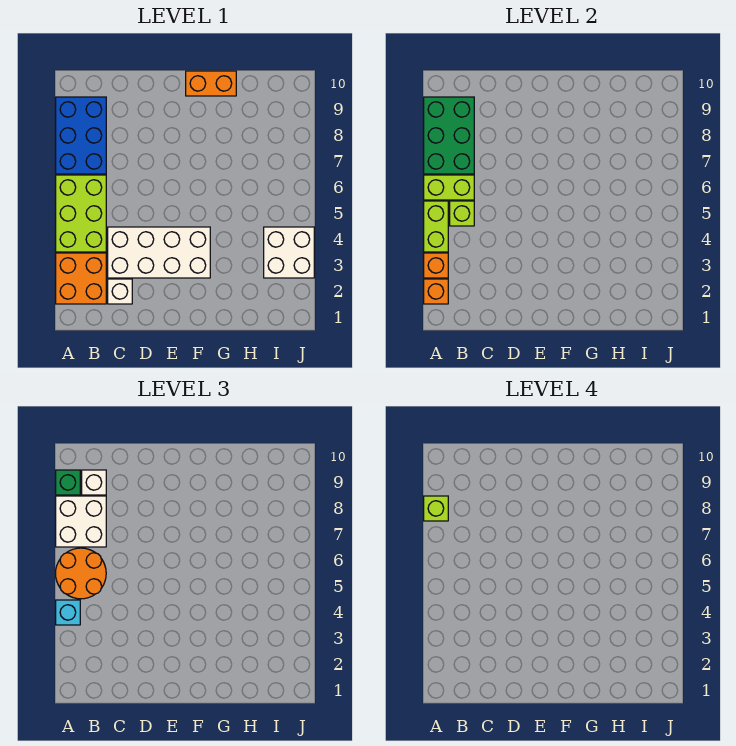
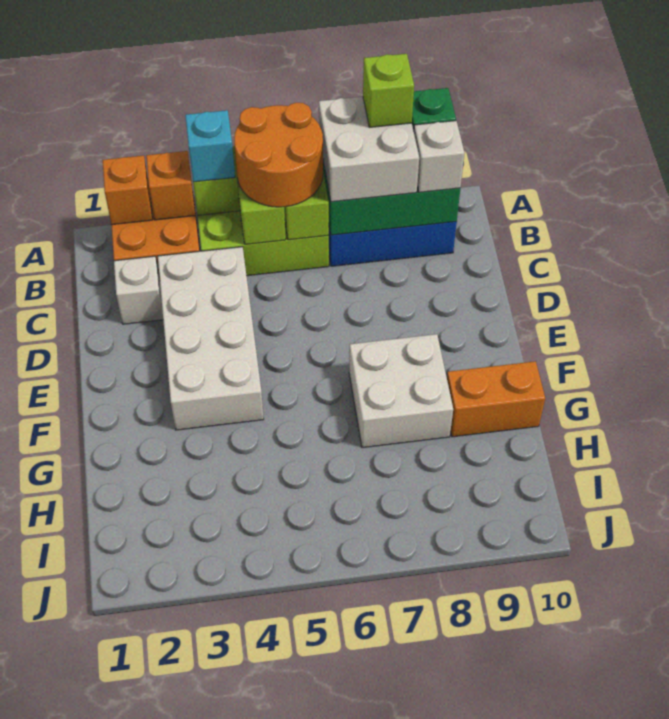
orange brick F10:G10 level 1 -> orange brick G9:G10 level 1
white brick I3:J4 level 1 -> white brick F7:G8 level 1

